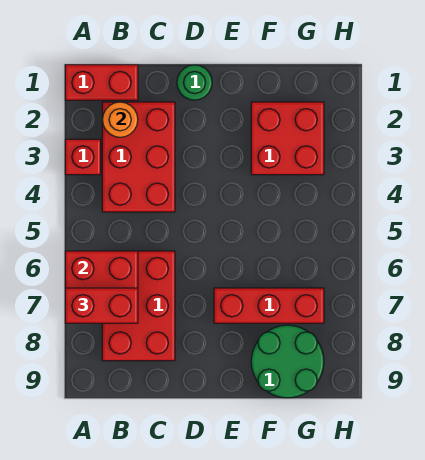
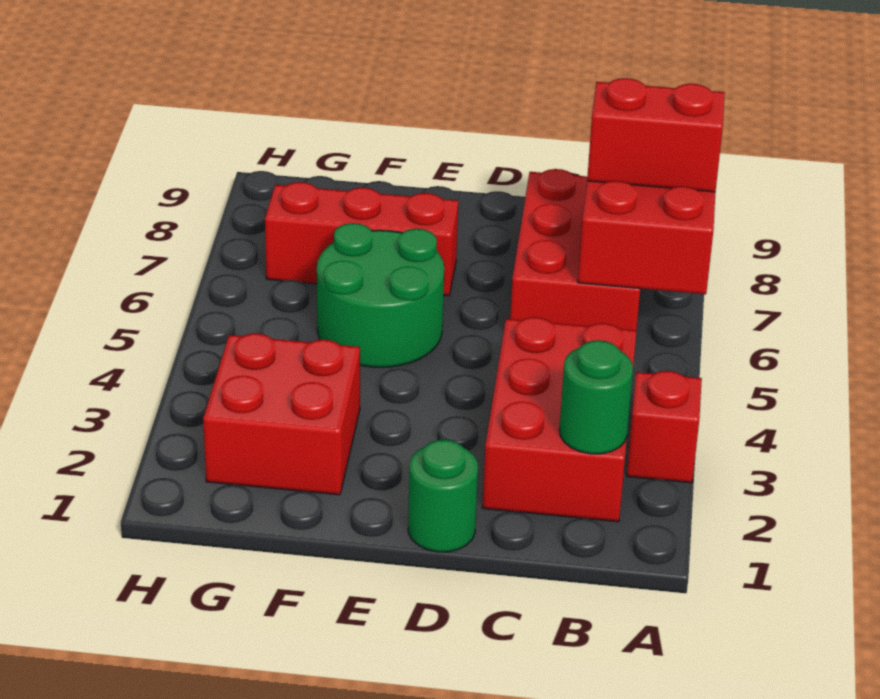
red brick A1:B1 level 1 -> none
orange round brick B2 level 2 -> green round brick B2 level 2
green round brick F8:G9 level 1 -> green round brick E5:F6 level 1

